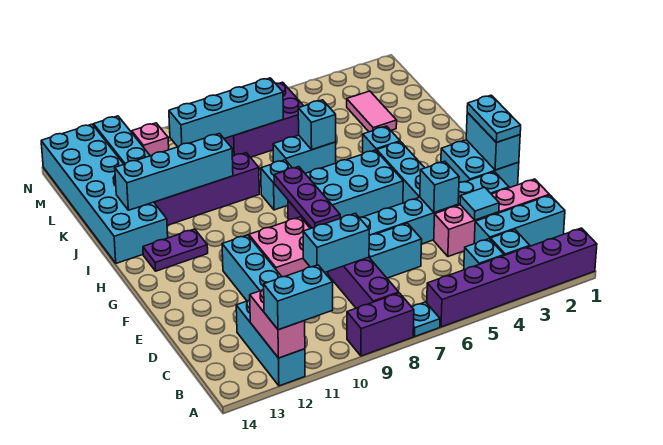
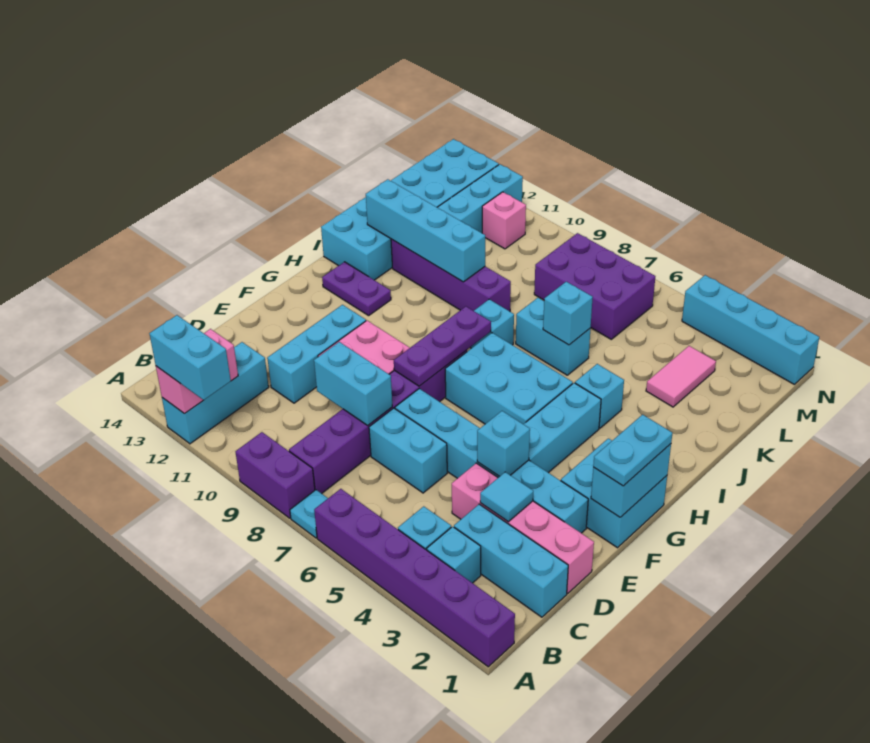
cyan brick L7:L10 level 2 -> cyan brick N1:N4 level 1

